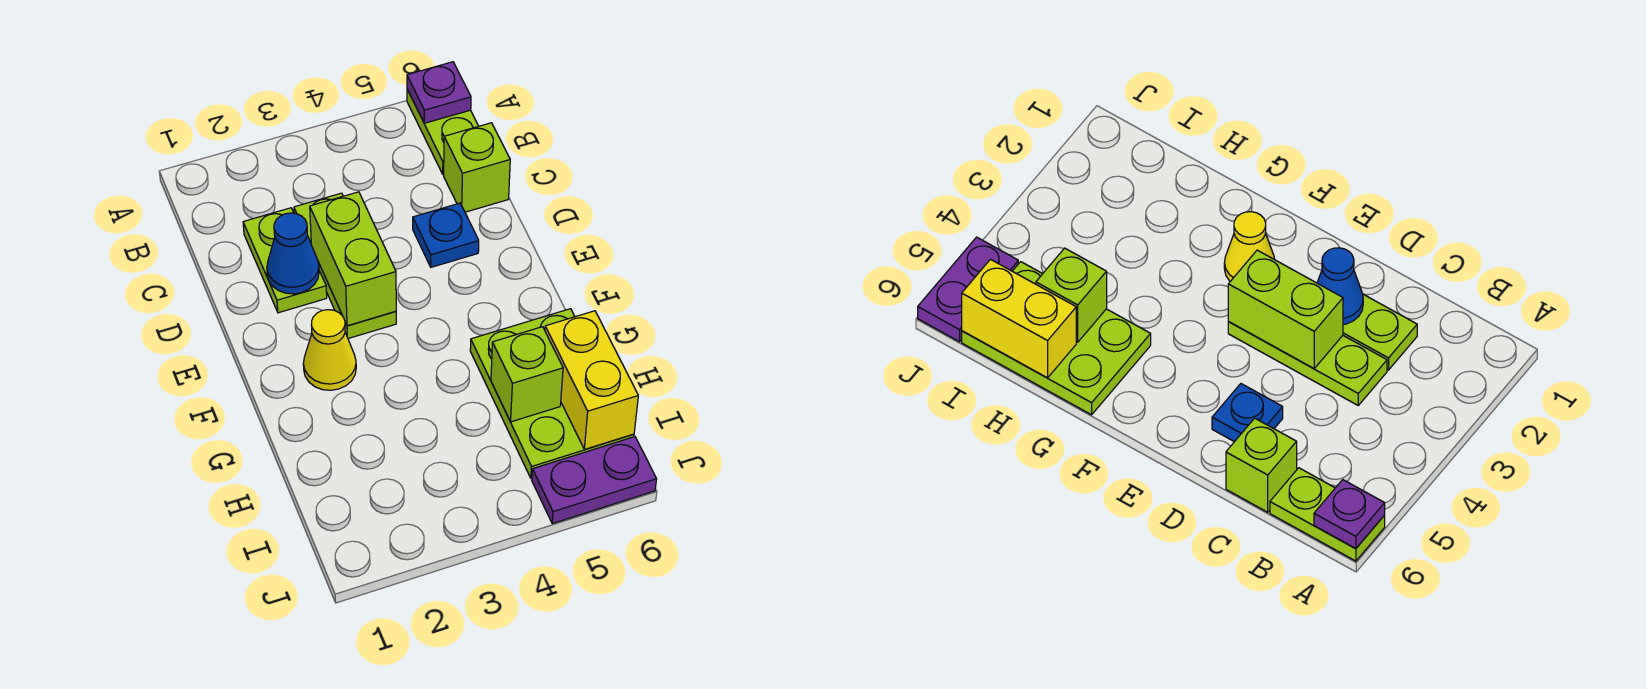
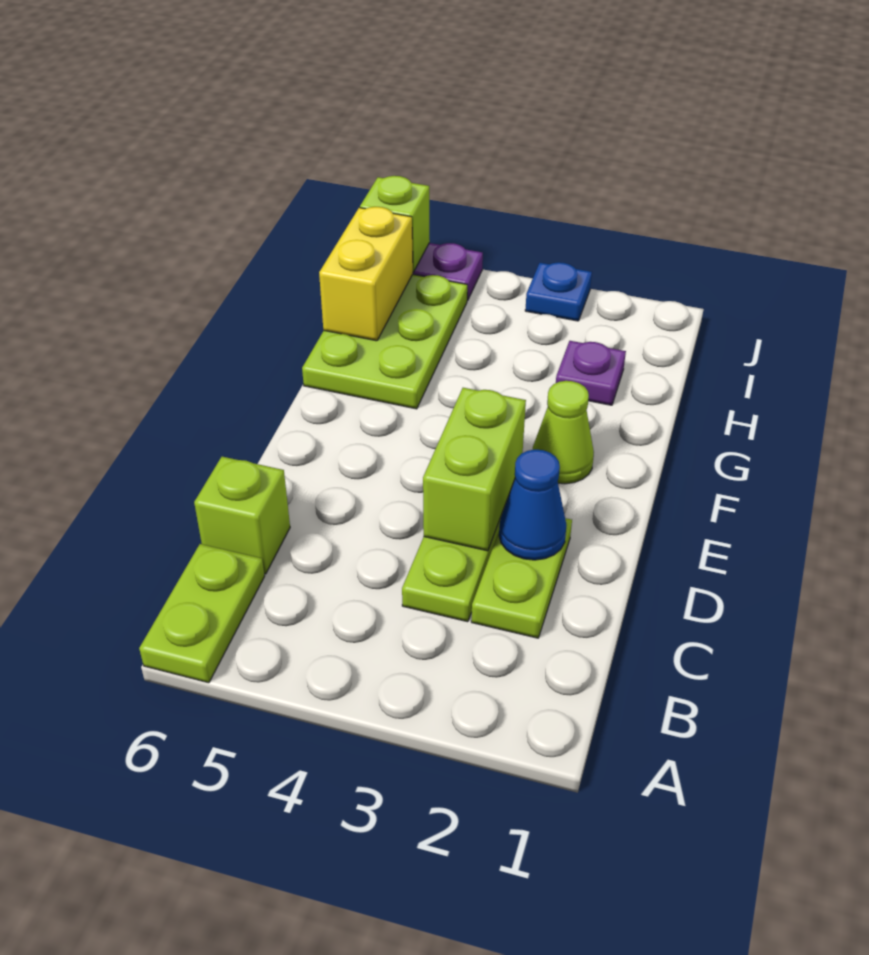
purple plate A6 level 2 -> purple plate H2 level 1
blue plate D5 level 1 -> blue plate J3 level 1
yellow cone F2 level 1 -> lime cone F2 level 1
lime brick H5 level 2 -> lime brick J6 level 2

